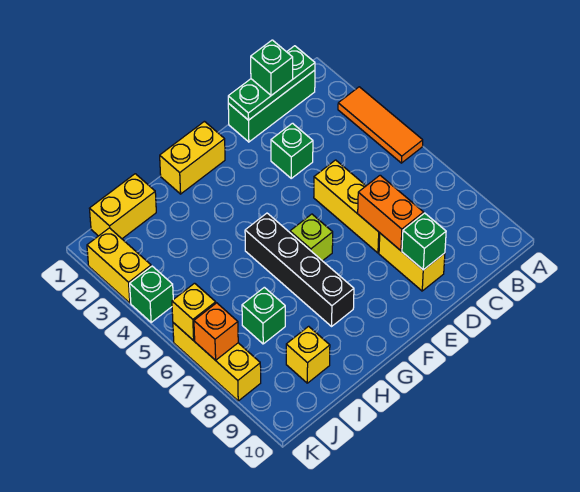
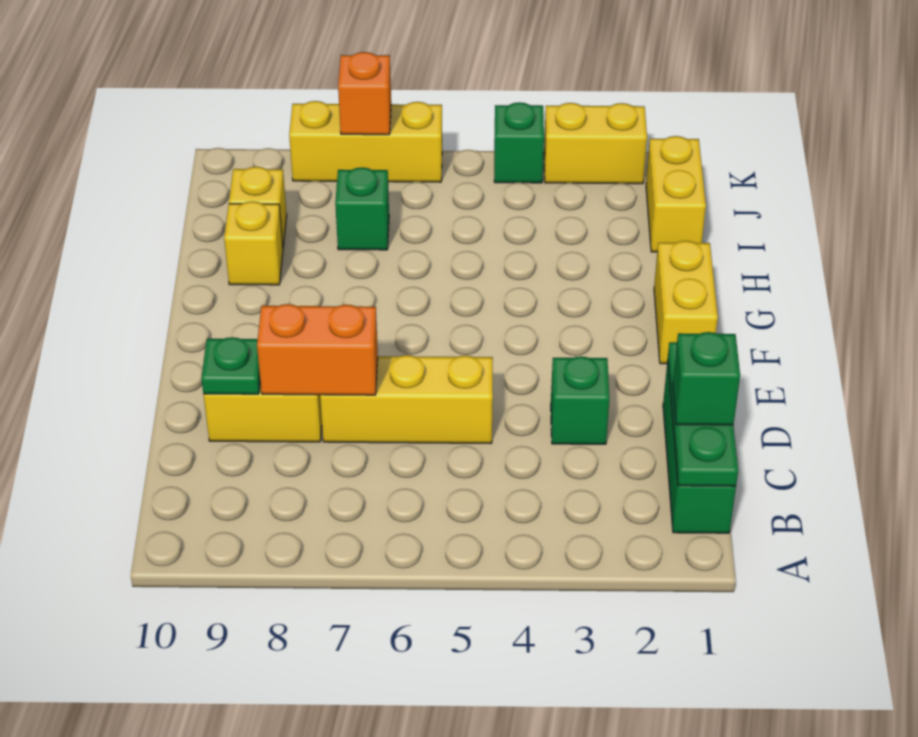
orange tile A3:A5 level 1 -> none
green brick D9 level 2 -> green plate D9 level 2
lime brick F6 level 1 -> none
black brick G5:G8 level 1 -> none
yellow brick K6 level 2 -> yellow brick H9 level 1

